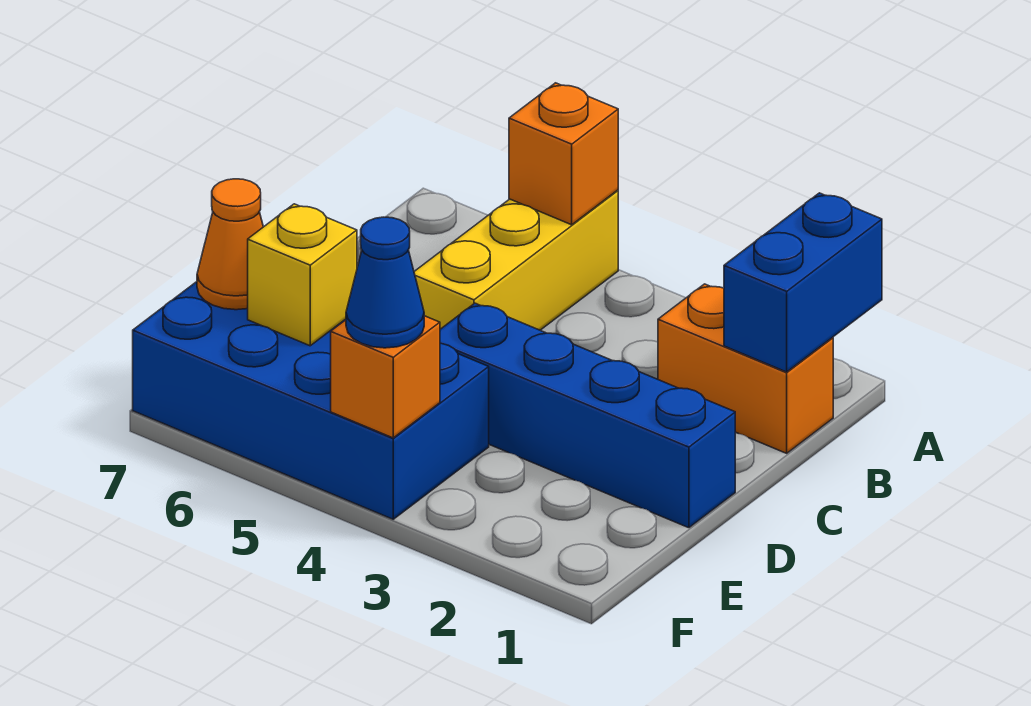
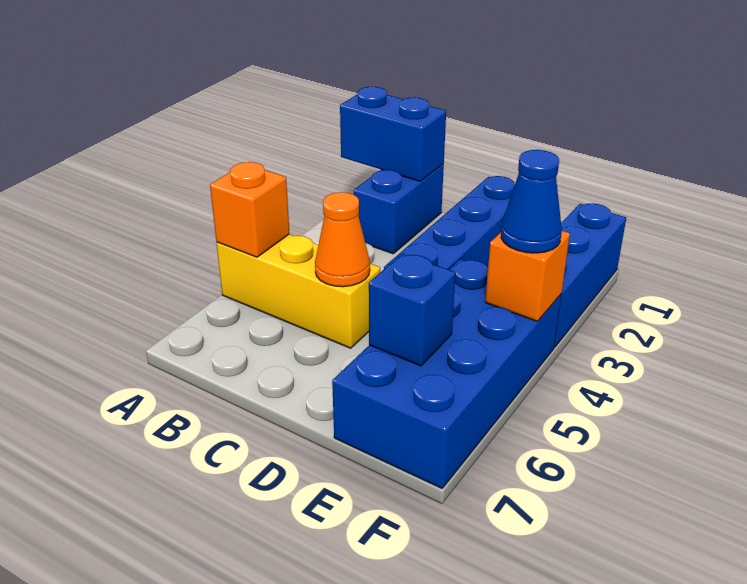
orange brick B1:B2 level 1 -> blue brick B1:B2 level 1
yellow brick E6 level 2 -> blue brick E6 level 2
orange cone E7 level 2 -> orange cone C5 level 2
none -> blue brick F1:F3 level 1

